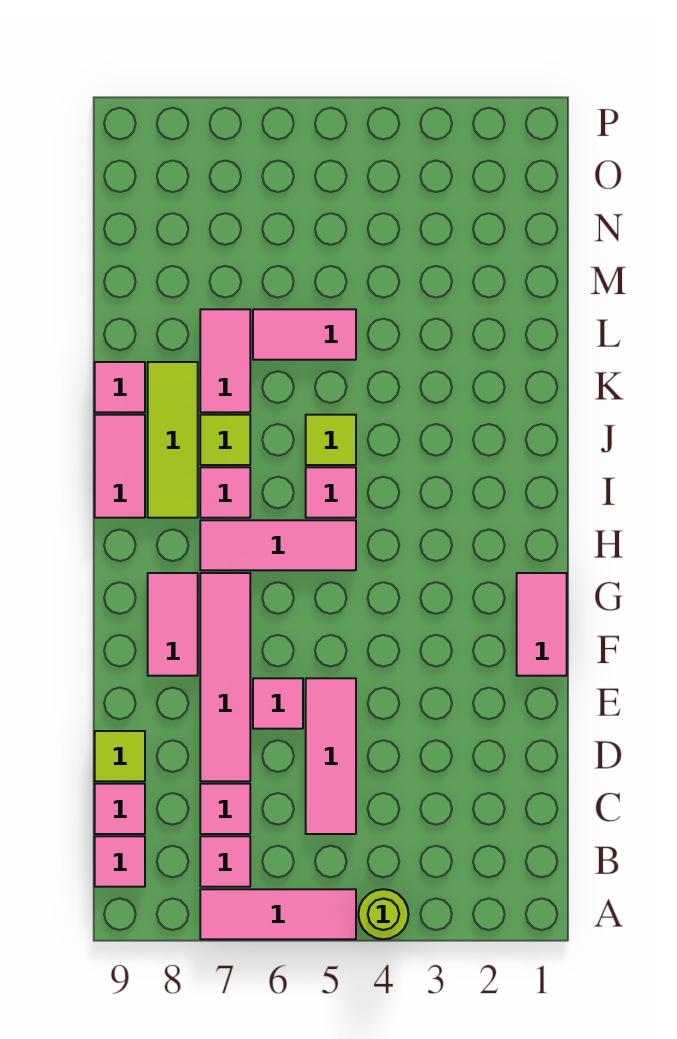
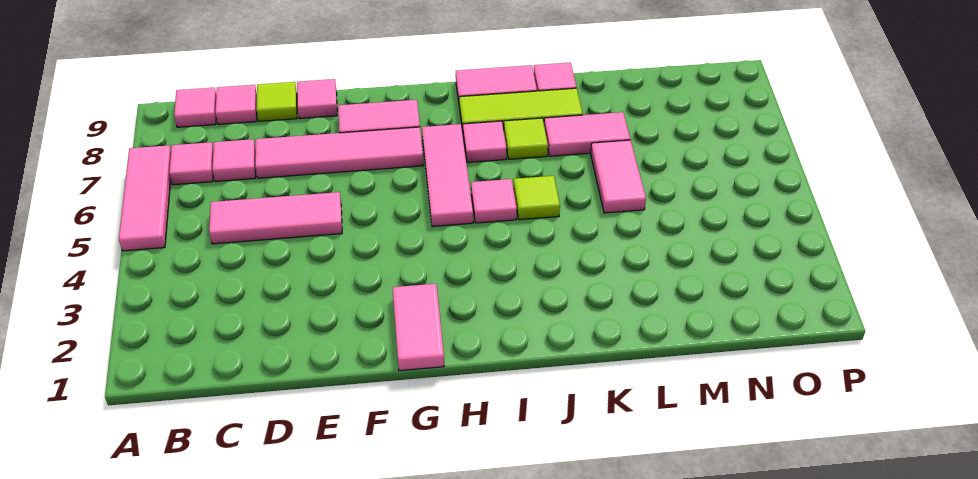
lime round brick A4 level 1 -> none
pink tile E6 level 1 -> pink tile E9 level 1
pink tile F1:G1 level 1 -> pink tile G1:G2 level 1

